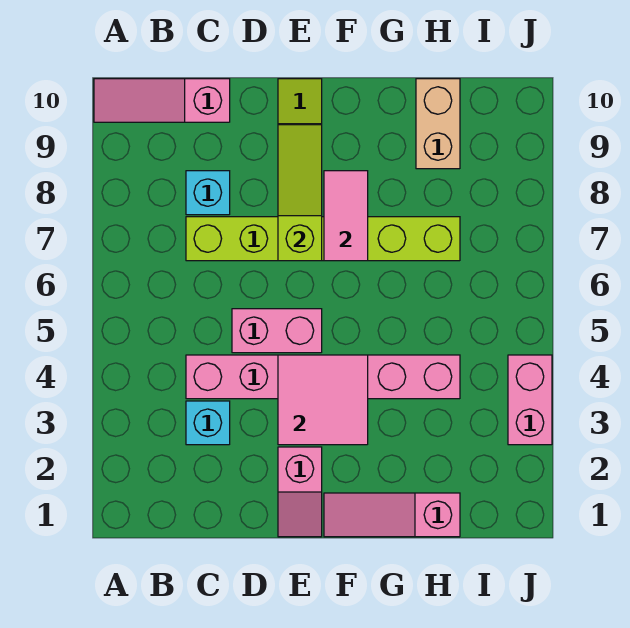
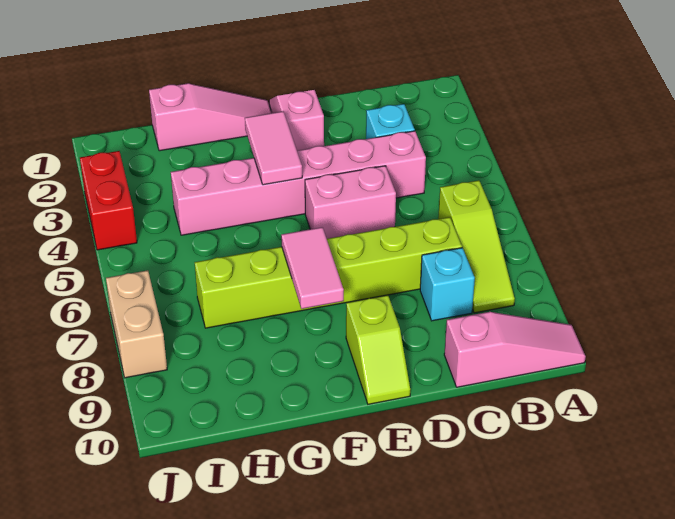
pink tile E3:F4 level 2 -> pink tile F3:F4 level 2
lime slope E7:E9 level 2 top 7 -> lime slope B6:B8 level 1 top 6
tan brick H9:H10 level 1 -> tan brick J7:J8 level 1
pink brick J3:J4 level 1 -> red brick J3:J4 level 1

